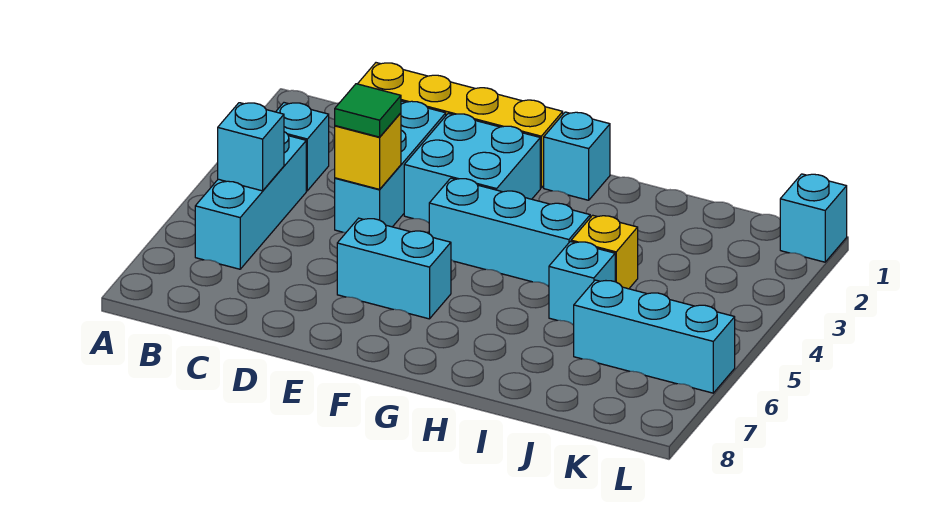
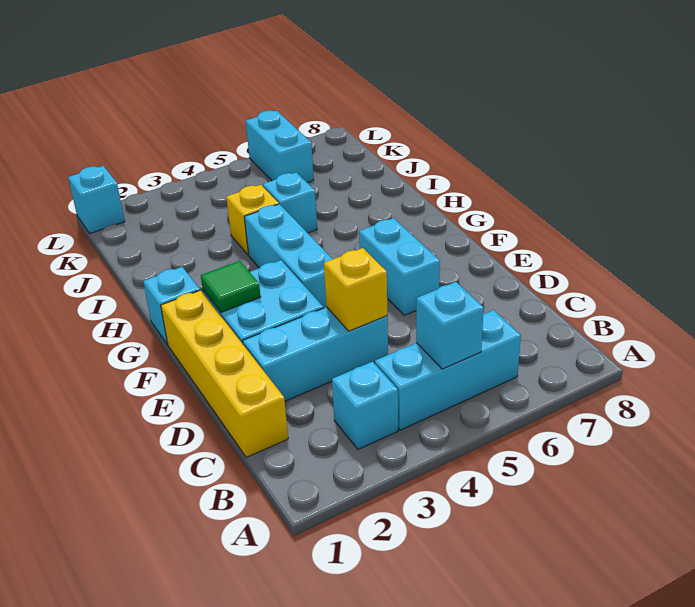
green tile D4 level 3 -> green tile F2 level 2
cyan brick J6:L6 level 1 -> cyan brick K6:L6 level 1

